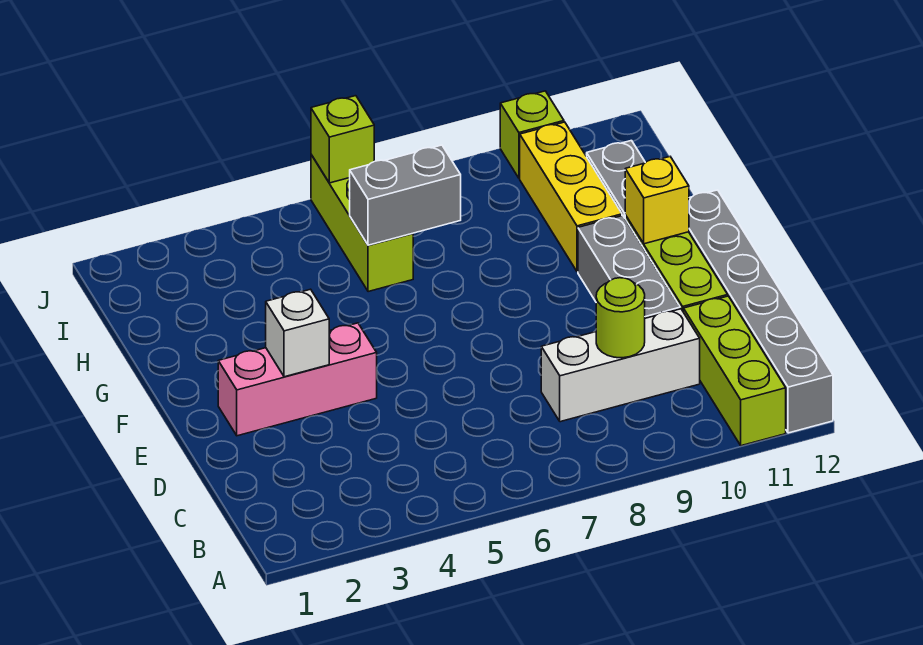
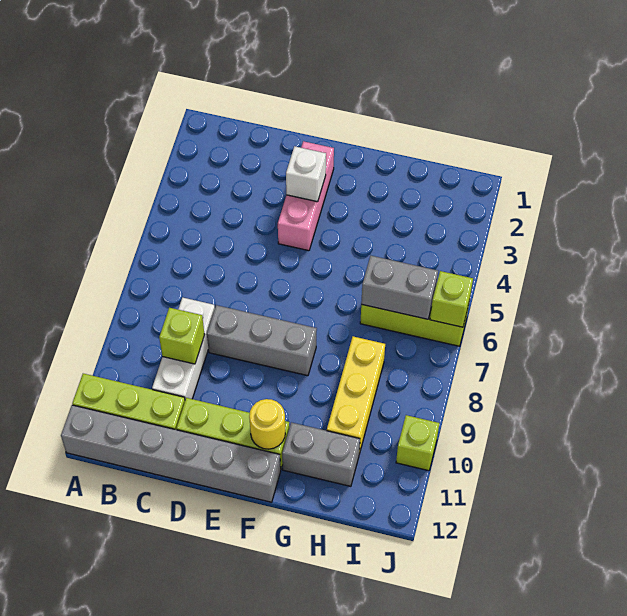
lime round brick C9 level 2 -> lime brick C9 level 2
grey brick D10:F10 level 1 -> grey brick D8:F8 level 1
yellow brick F11 level 2 -> yellow round brick F11 level 2
yellow brick G10:I10 level 1 -> yellow brick H8:H10 level 1
grey brick H6:H7 level 2 -> grey brick H6:I6 level 2

